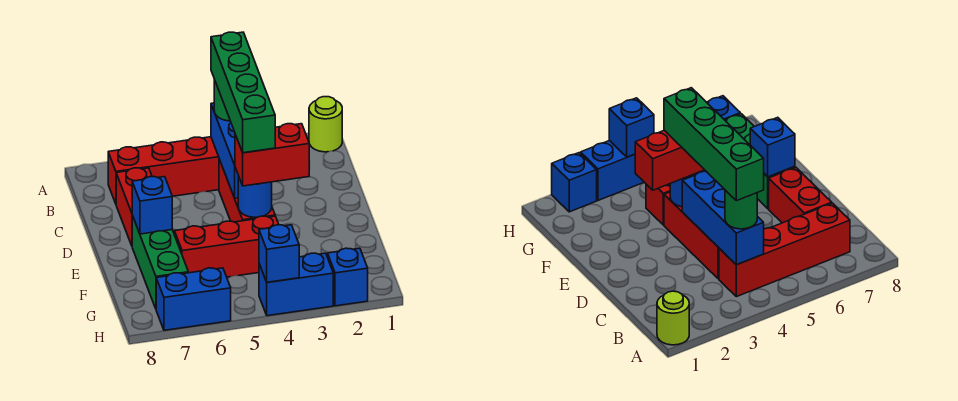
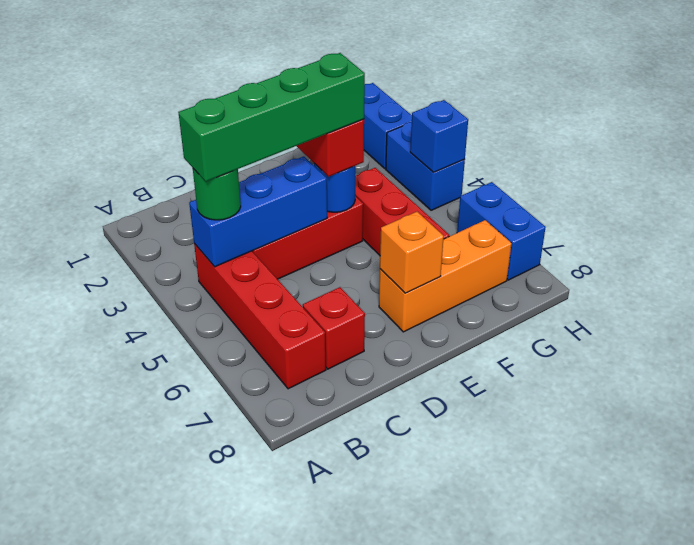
lime round brick A1 level 1 -> none
red brick C7:D7 level 1 -> red brick C7 level 1
green brick E7:G7 level 1 -> orange brick E7:G7 level 1
blue brick E7 level 2 -> orange brick E7 level 2
blue brick H2 level 1 -> blue brick H1:H2 level 1

